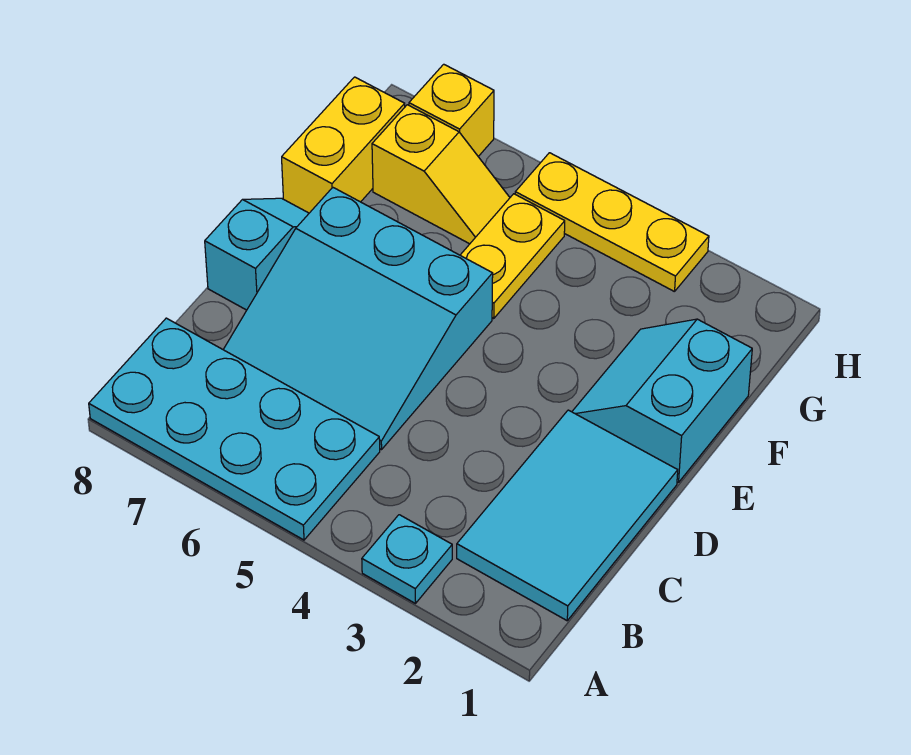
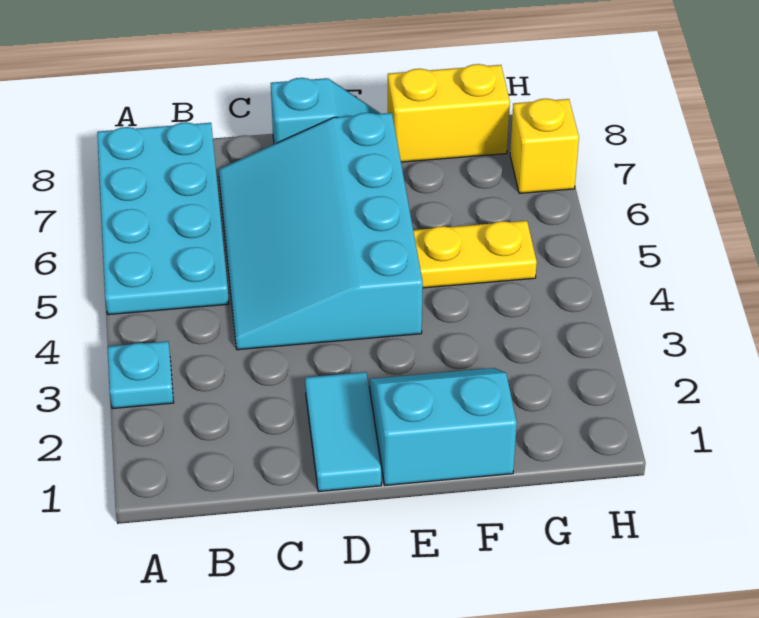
cyan tile B1:D2 level 1 -> cyan tile D1:D2 level 1
cyan slope C5:E7 level 1 top E -> cyan slope C4:E7 level 1 top E
yellow slope G6:G7 level 1 top 7 -> none
yellow plate H3:H5 level 1 -> none

